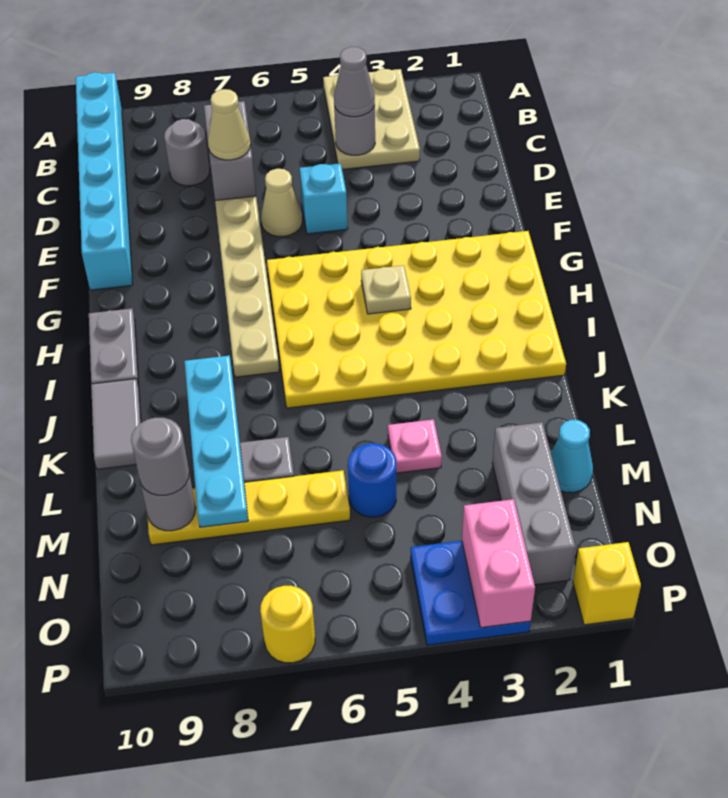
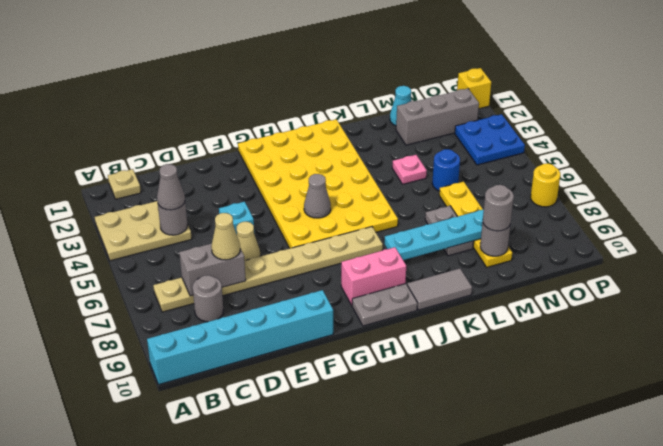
tan plate H4 level 2 -> tan plate B1 level 1
none -> grey cone H5 level 2
pink brick O3:P3 level 2 -> pink brick H9:I9 level 1

